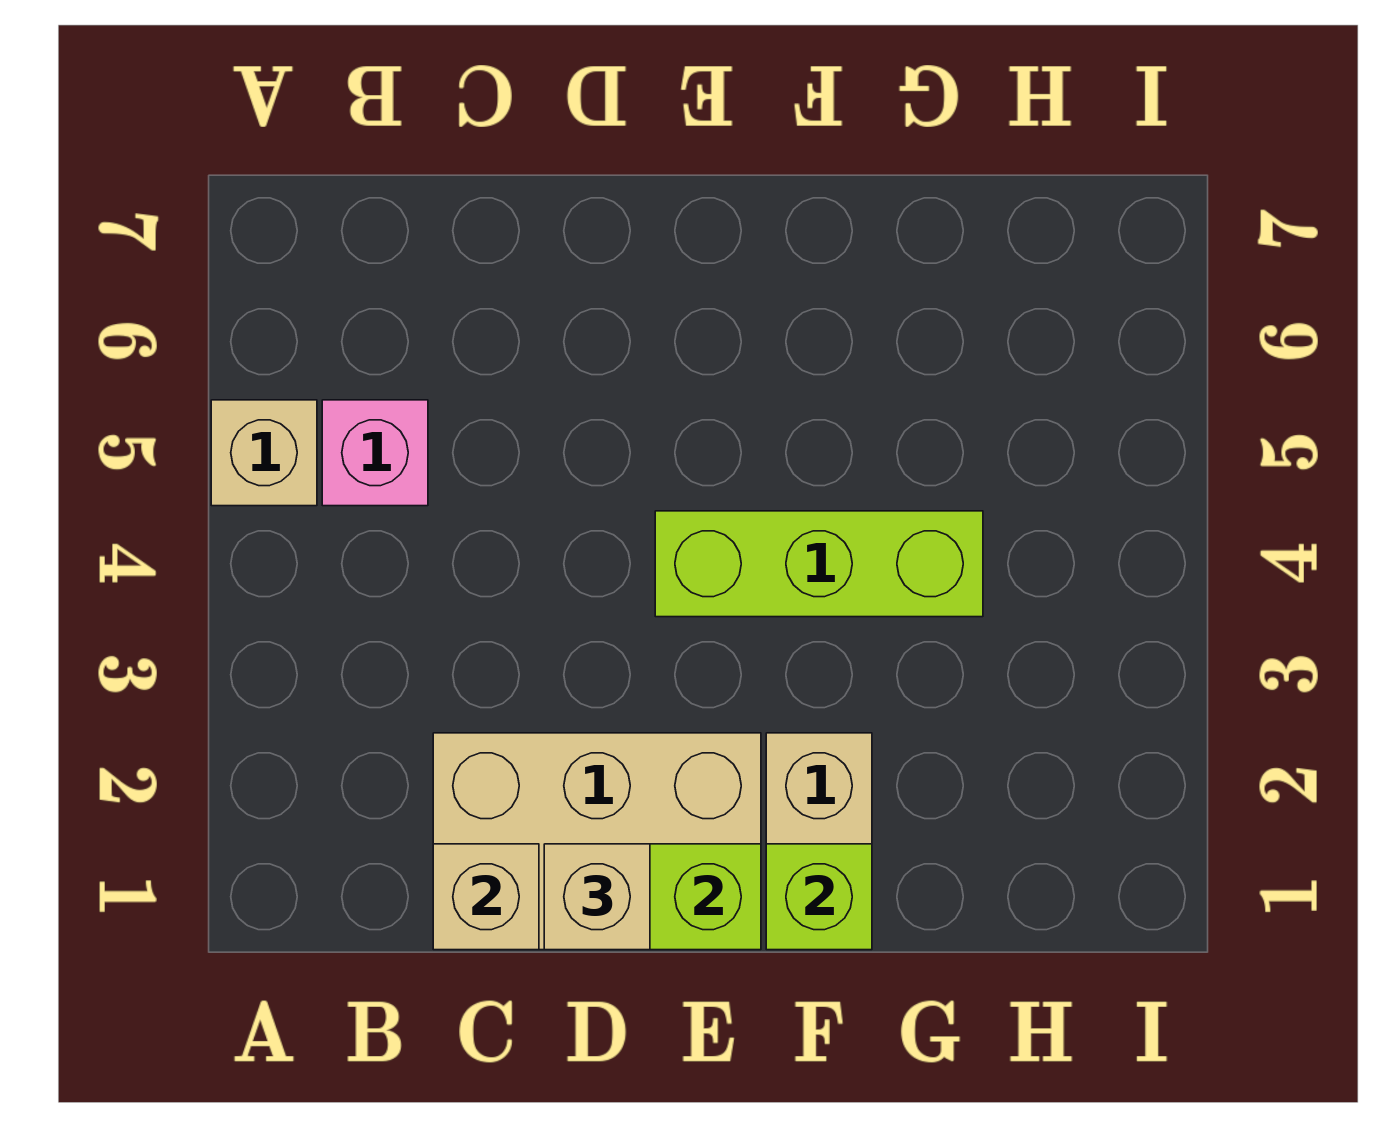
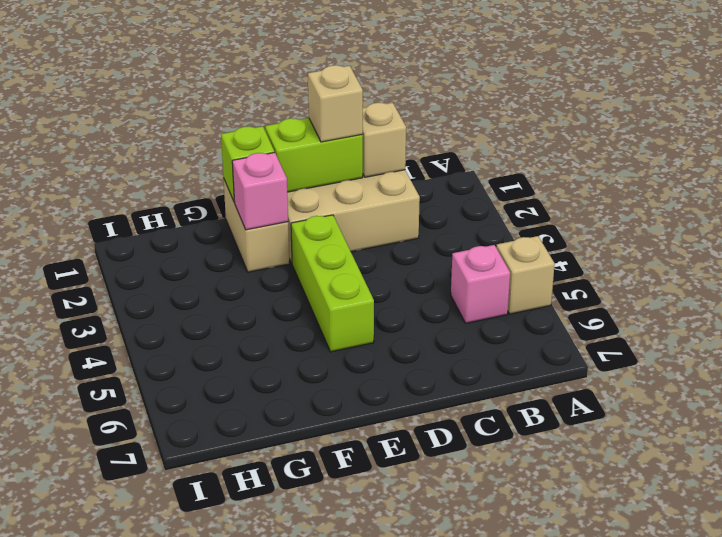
lime brick E4:G4 level 1 -> lime brick E3:E5 level 1
none -> pink brick F2 level 2

